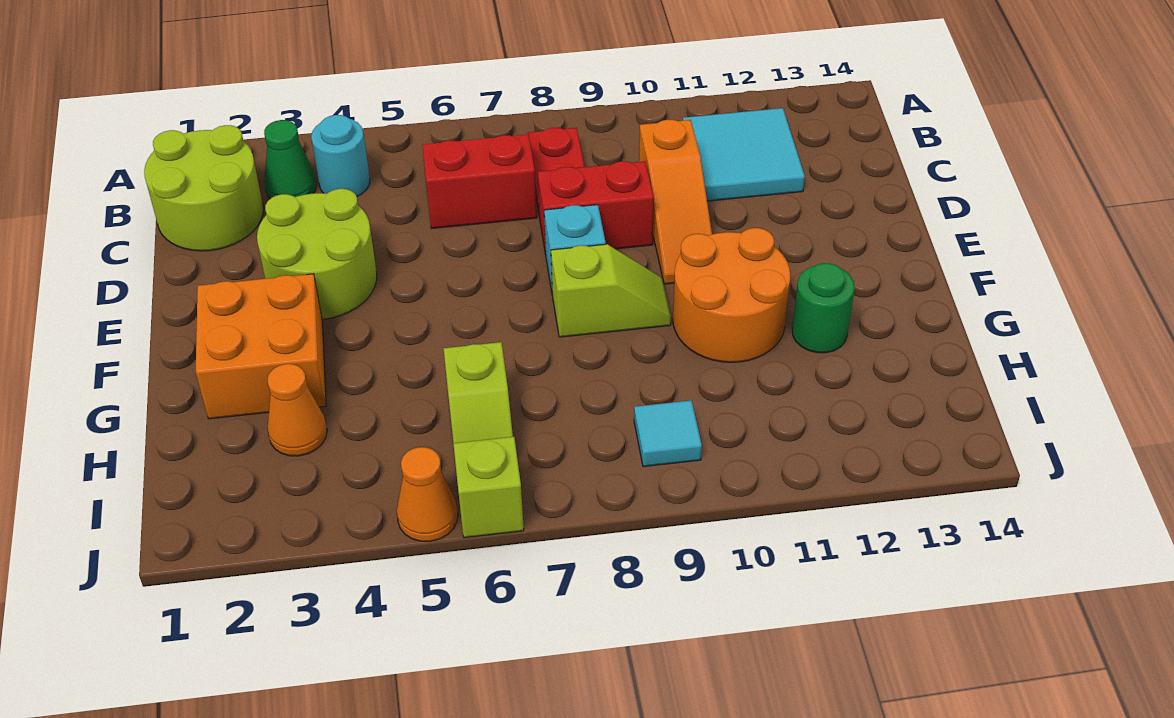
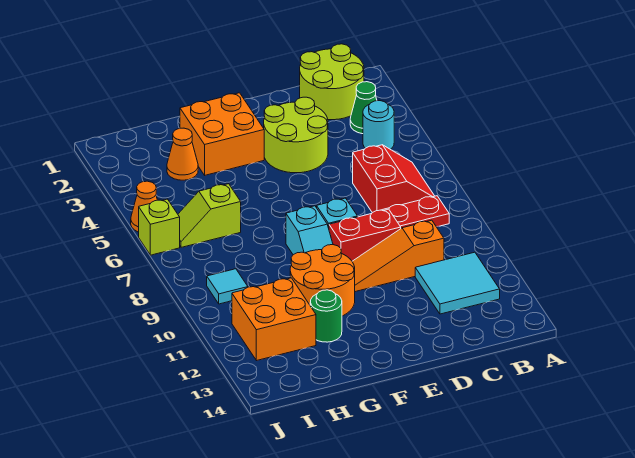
red brick D8:D9 level 1 -> red brick D9:E9 level 1
lime slope F8:F9 level 1 top 8 -> cyan slope F8:F9 level 1 top 8
none -> orange brick H11:I12 level 1

